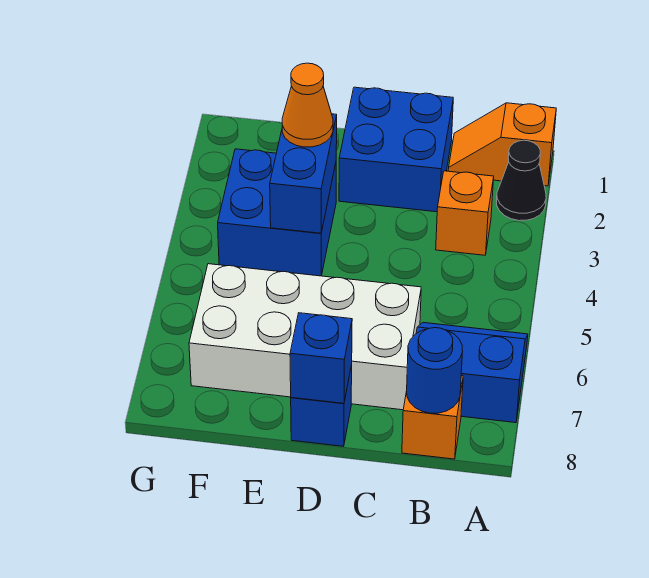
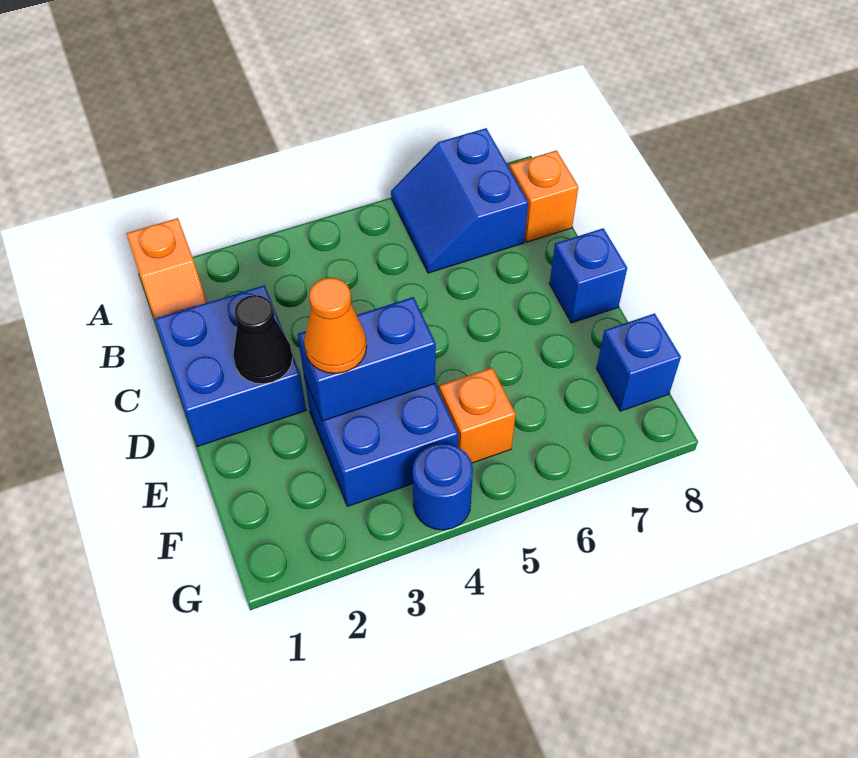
black cone A2 level 1 -> black cone D2 level 2
orange brick B3 level 1 -> orange brick F5 level 1
blue round brick B8 level 2 -> blue round brick G4 level 1
white brick C6:F7 level 1 -> none
blue brick D8 level 2 -> blue brick F8 level 1

